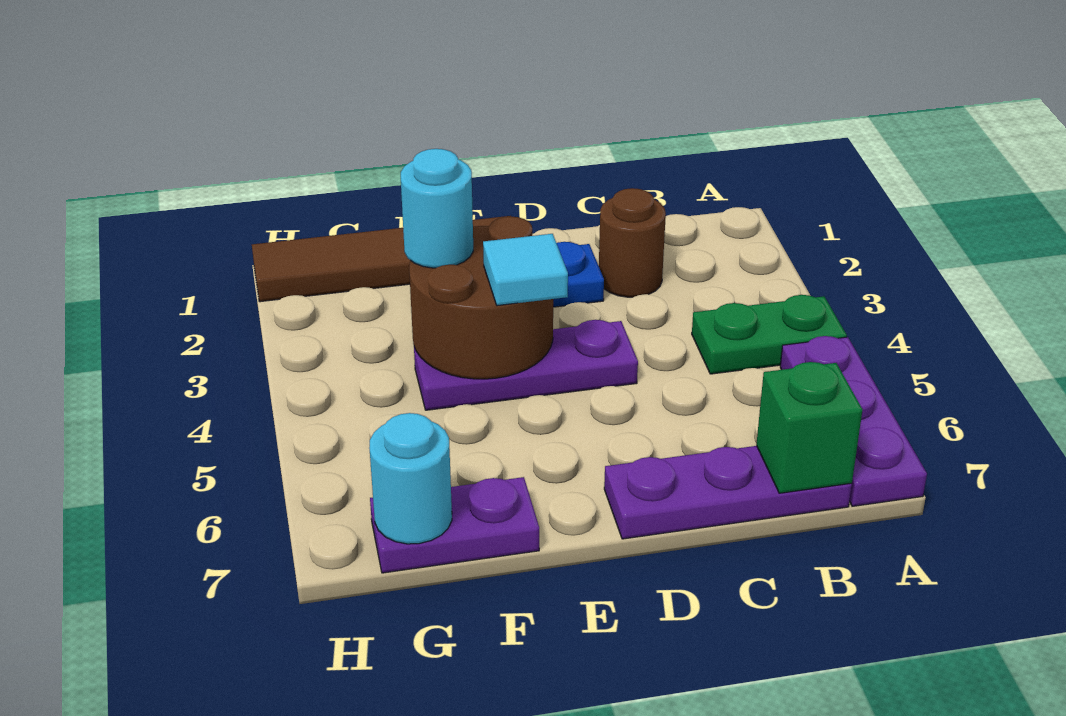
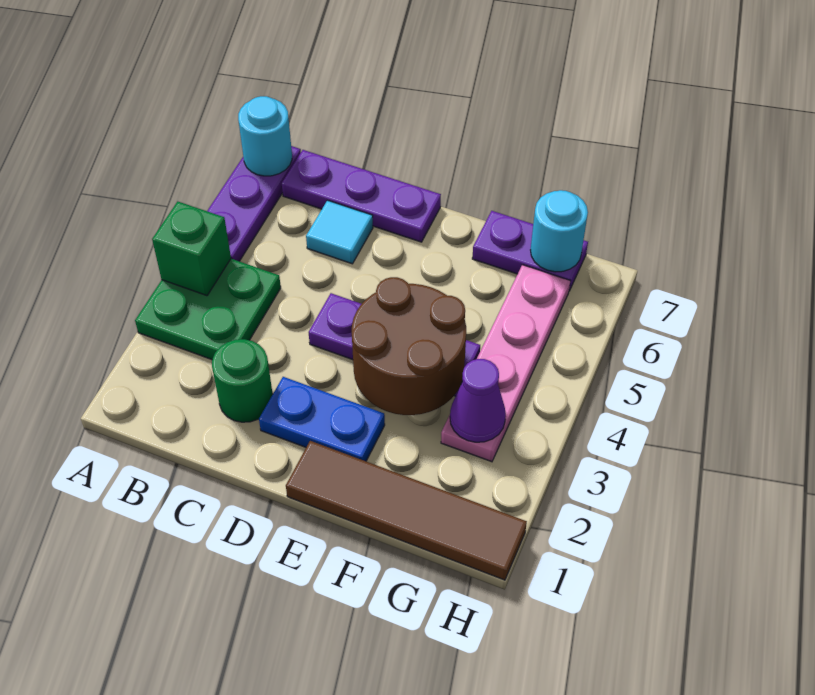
green plate A4:B4 level 1 -> green plate A3:B4 level 1
green brick B7 level 2 -> green brick A4 level 2
brown round brick C2 level 1 -> green round brick C2 level 1
cyan tile E4 level 3 -> cyan tile C6 level 1
cyan round brick F3 level 3 -> cyan round brick A7 level 2
none -> pink plate G3:G6 level 1
none -> purple cone G3 level 2

